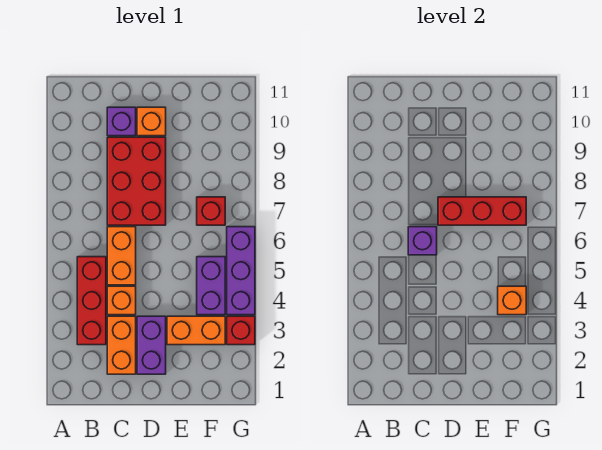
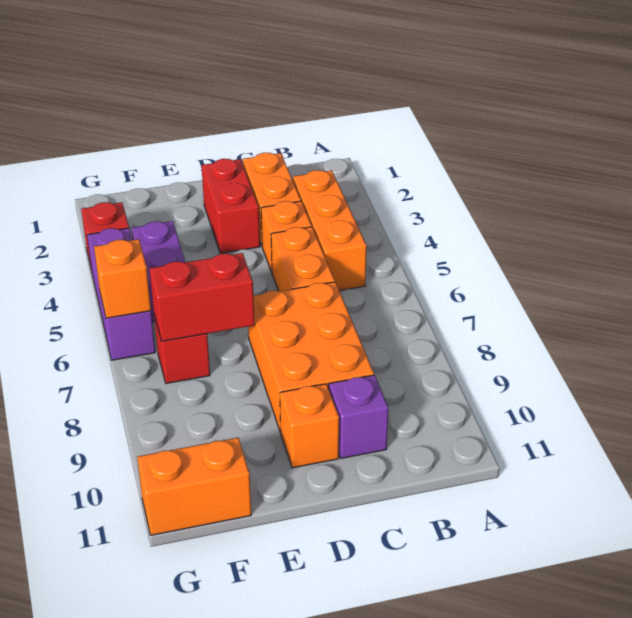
red brick B3:B5 level 1 -> orange brick B3:B5 level 1
purple brick C6 level 2 -> none
red brick C7:D9 level 1 -> orange brick C7:D9 level 1
purple brick D2:D3 level 1 -> red brick D2:D3 level 1
red brick D7:F7 level 2 -> red brick E7:F7 level 2
orange brick E3:F3 level 1 -> orange brick F11:G11 level 1
orange brick F4 level 2 -> orange brick G6 level 2

